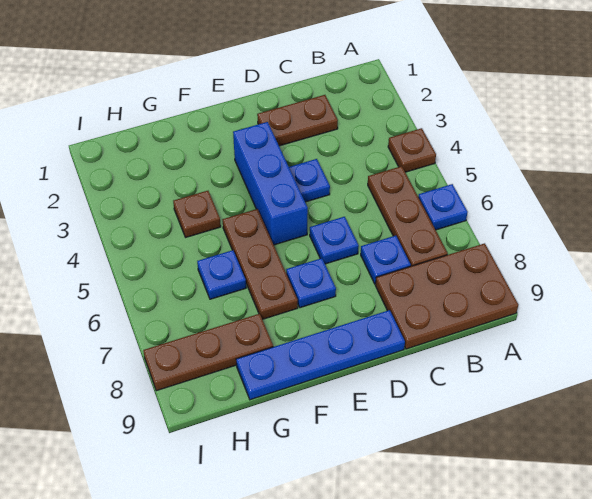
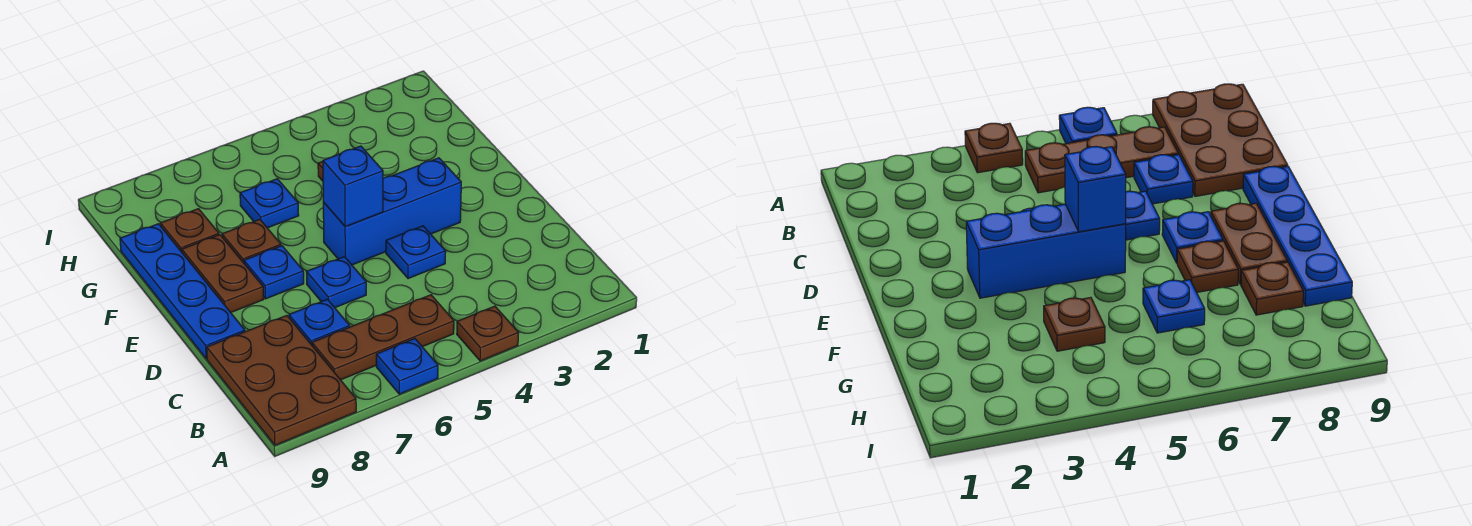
brown plate C2:D2 level 1 -> brown plate E8:F8 level 1
none -> blue brick E5 level 2
brown plate F5:F7 level 1 -> brown plate F7 level 1
brown plate G8:I8 level 1 -> brown plate G8 level 1

